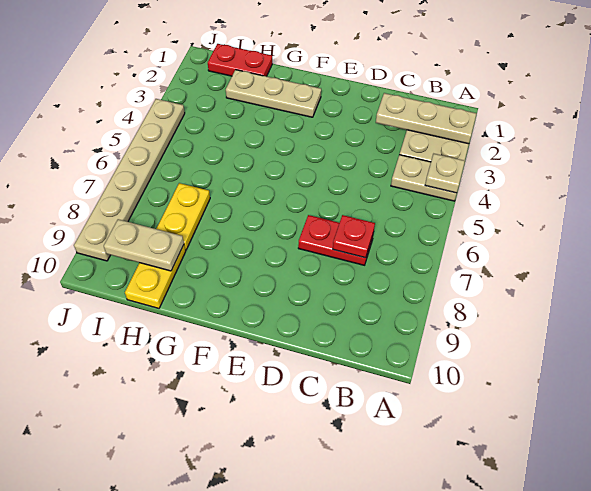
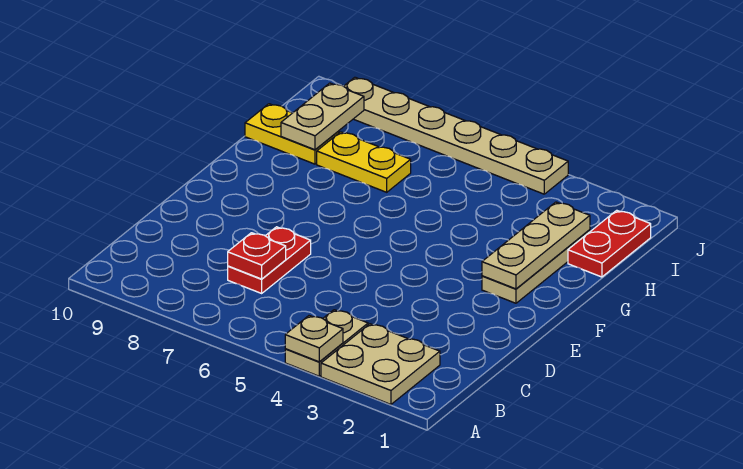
tan plate A2:C2 level 2 -> tan plate F2:H2 level 2

